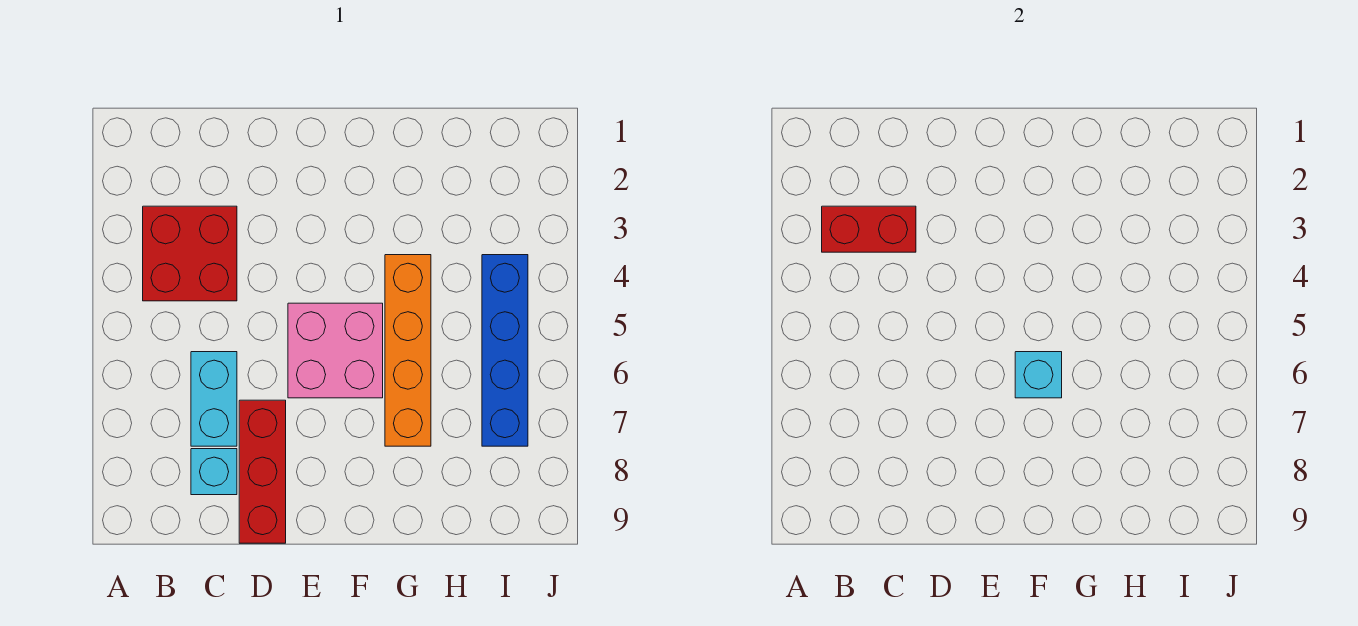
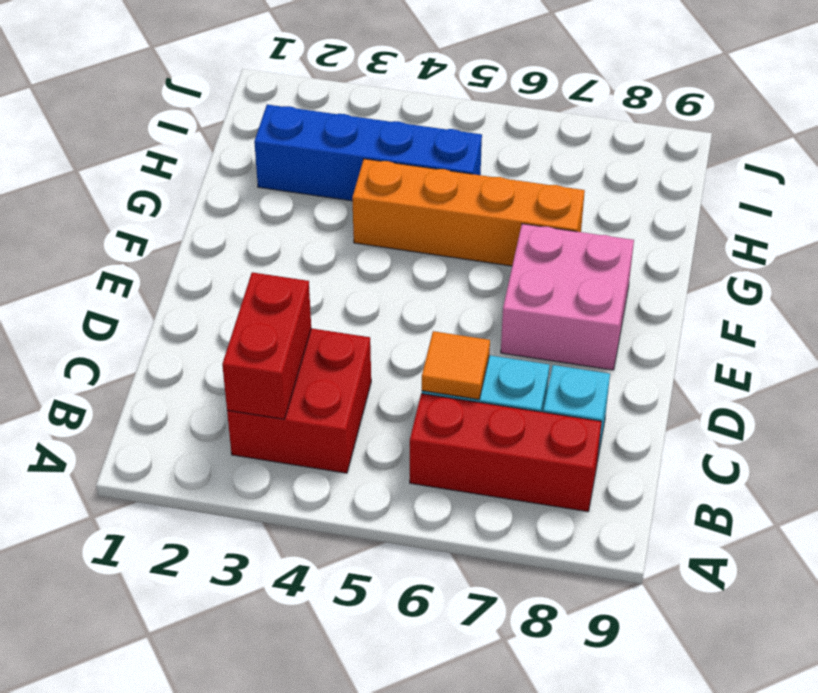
none -> orange tile C6 level 2
red brick D7:D9 level 1 -> red brick B6:B8 level 1
pink brick E5:F6 level 1 -> pink brick E7:F8 level 1
cyan brick F6 level 2 -> none
blue brick I4:I7 level 1 -> blue brick H2:H5 level 1

